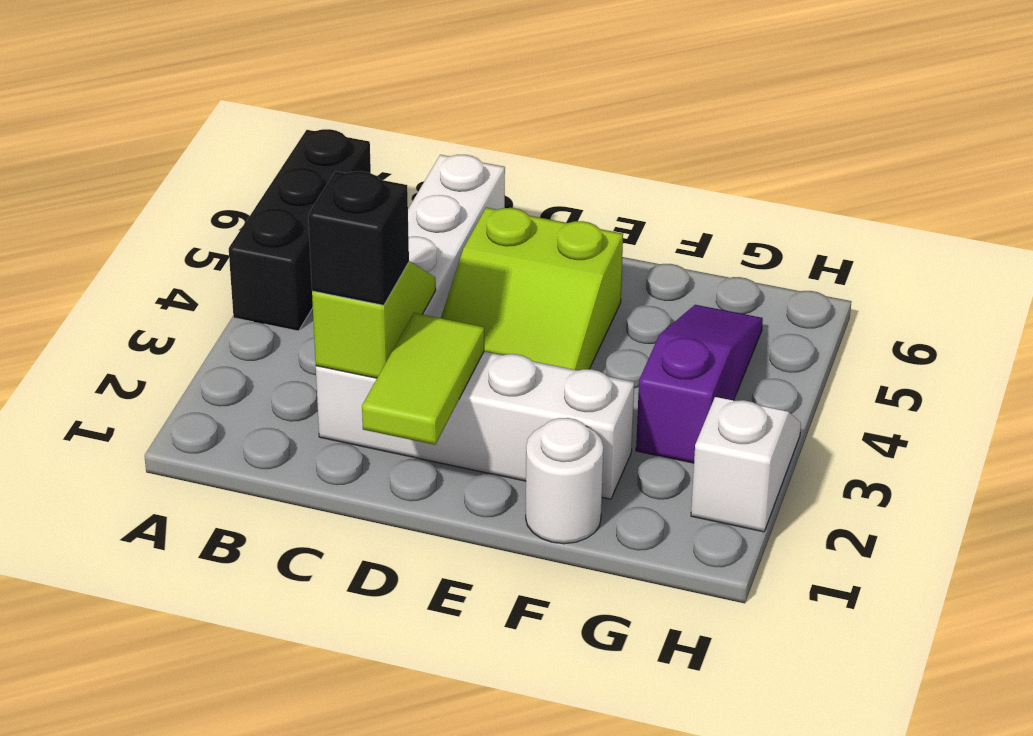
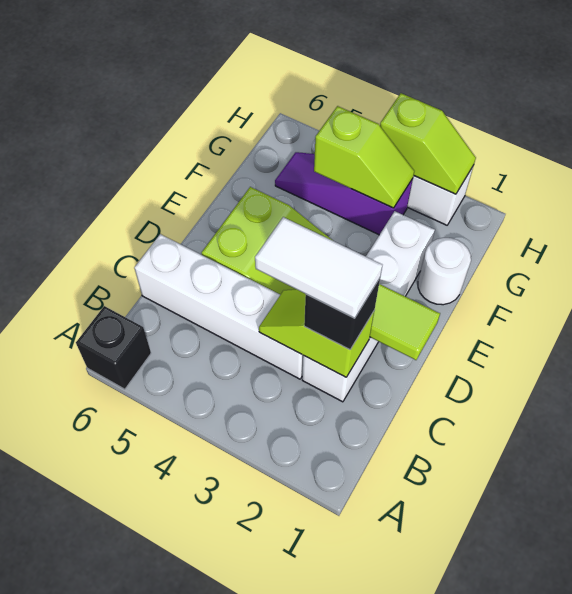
black brick A4:A6 level 1 -> black brick A6 level 1
none -> white tile C2:C3 level 4
none -> lime slope G3:G4 level 2 top 4
none -> lime slope H2:H3 level 2 top 3

